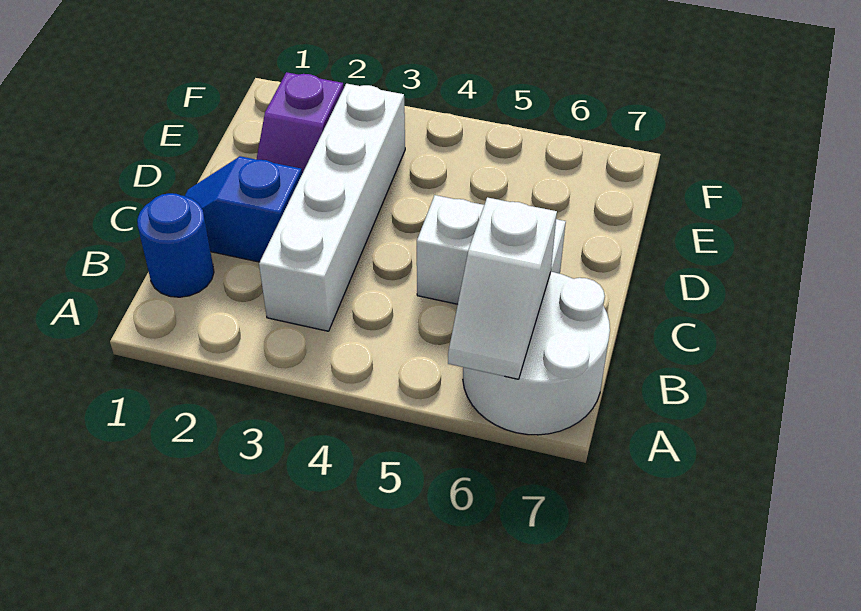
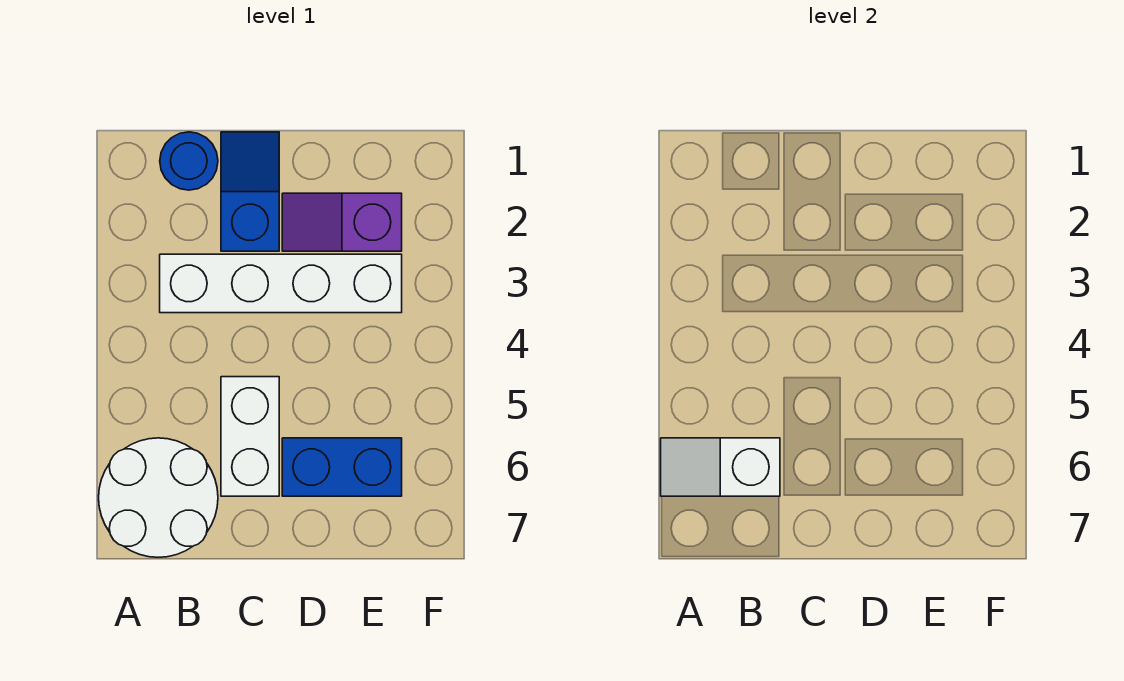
none -> blue brick D6:E6 level 1

